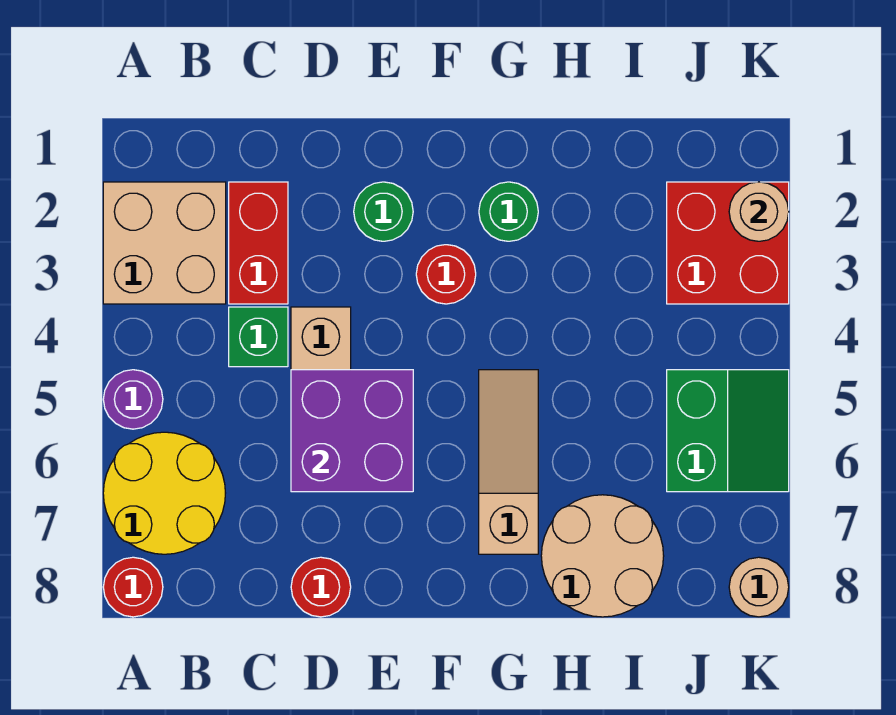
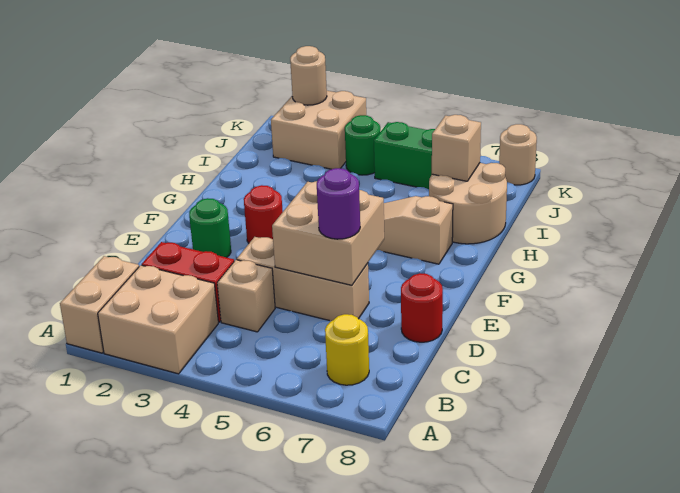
none -> tan brick A1:B1 level 1
purple round brick A5 level 1 -> purple round brick D6 level 3
yellow round brick A6:B7 level 1 -> yellow round brick B7 level 1
red round brick A8 level 1 -> none
green brick C4 level 1 -> tan brick C4 level 1
purple brick D5:E6 level 2 -> tan brick D5:E6 level 2
green round brick G2 level 1 -> green round brick J4 level 1
none -> tan brick I7 level 2
red brick J2:K3 level 1 -> tan brick J2:K3 level 1

